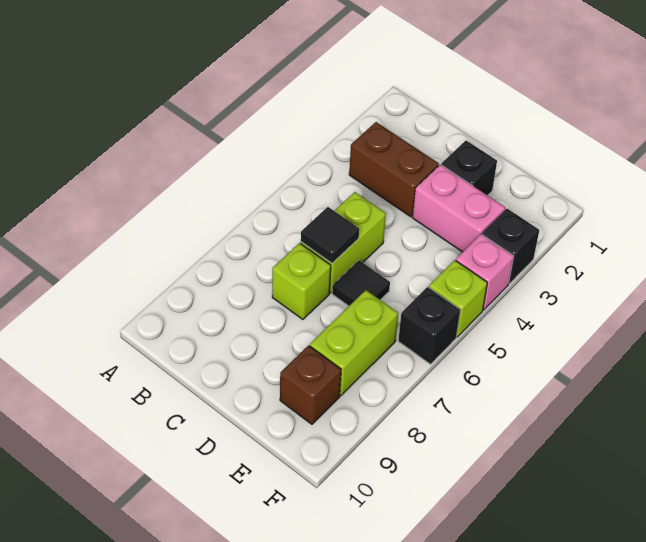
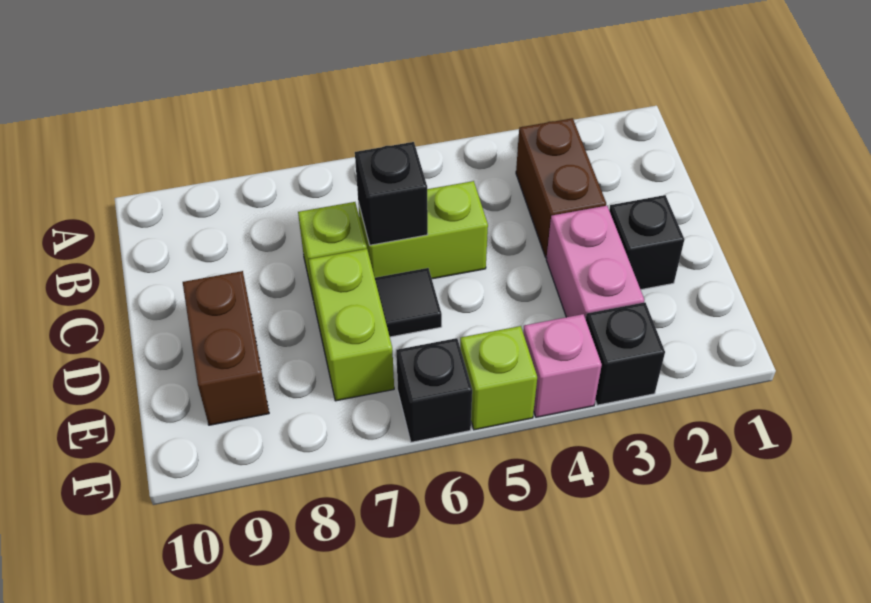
black tile C6 level 2 -> black brick C6 level 2
lime brick E7:E8 level 1 -> lime brick D7:E7 level 1
brown brick E9 level 1 -> brown brick D9:E9 level 1

